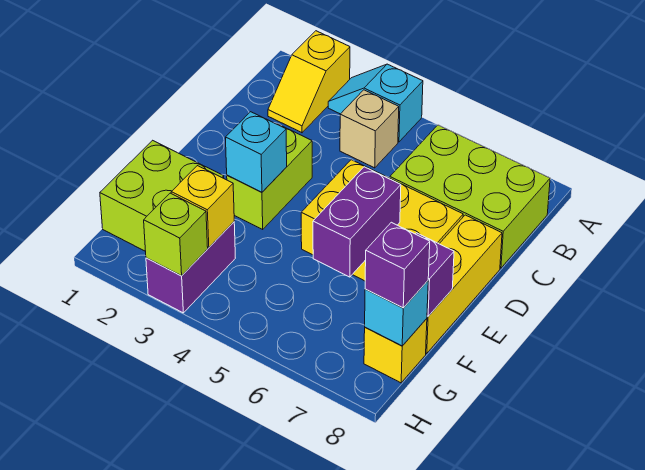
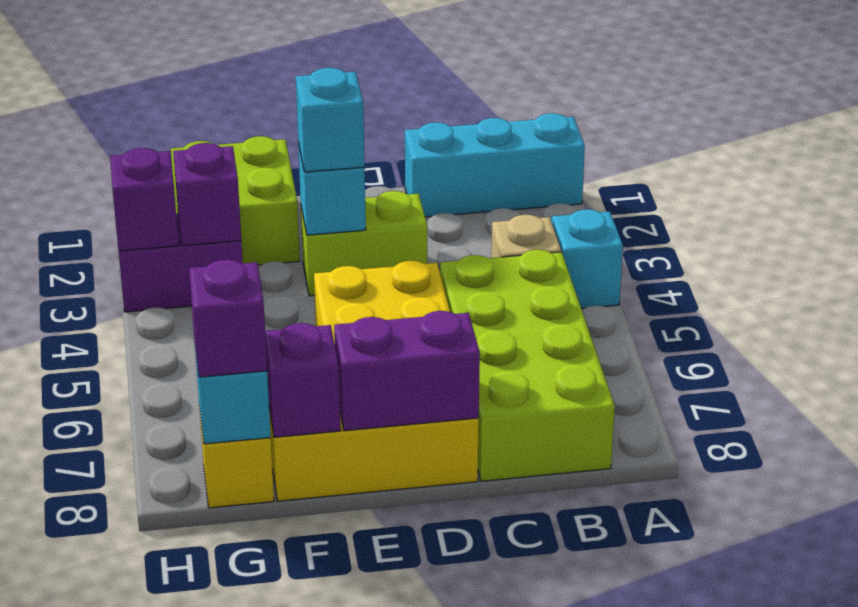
none -> cyan brick A1:C1 level 1
yellow slope A2:B2 level 1 top A -> none
lime brick B6:C8 level 1 -> lime brick B5:C8 level 1
none -> cyan brick E3 level 3
purple brick E6:F6 level 2 -> purple brick D8:E8 level 2
yellow brick G3 level 2 -> purple brick G3 level 2
lime brick H3 level 2 -> purple brick H3 level 2

